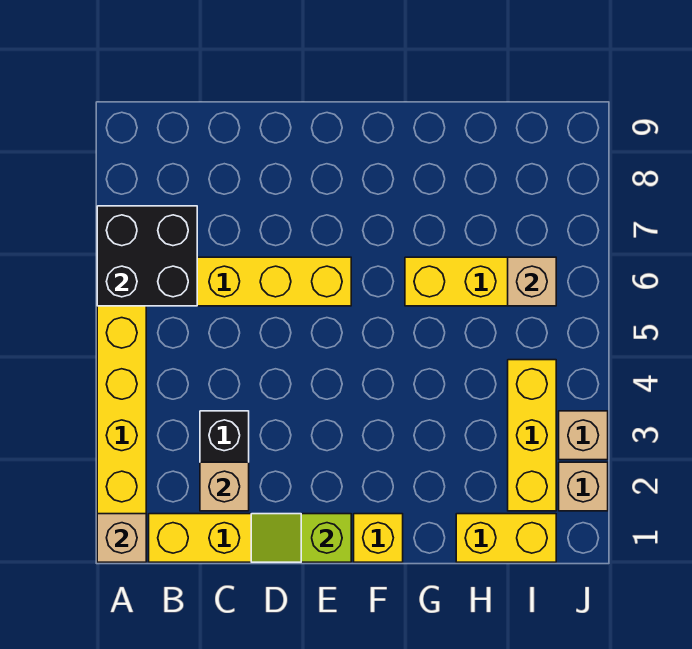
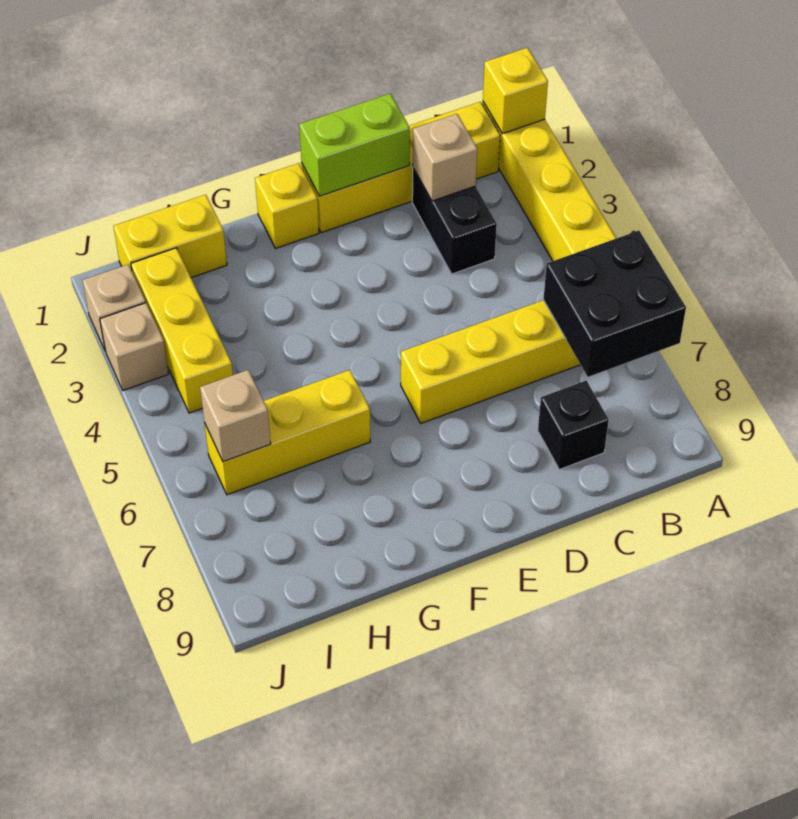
tan brick A1 level 2 -> yellow brick A1 level 2
none -> black brick C8 level 1
lime slope D1:E1 level 2 top E -> lime brick D1:E1 level 2

